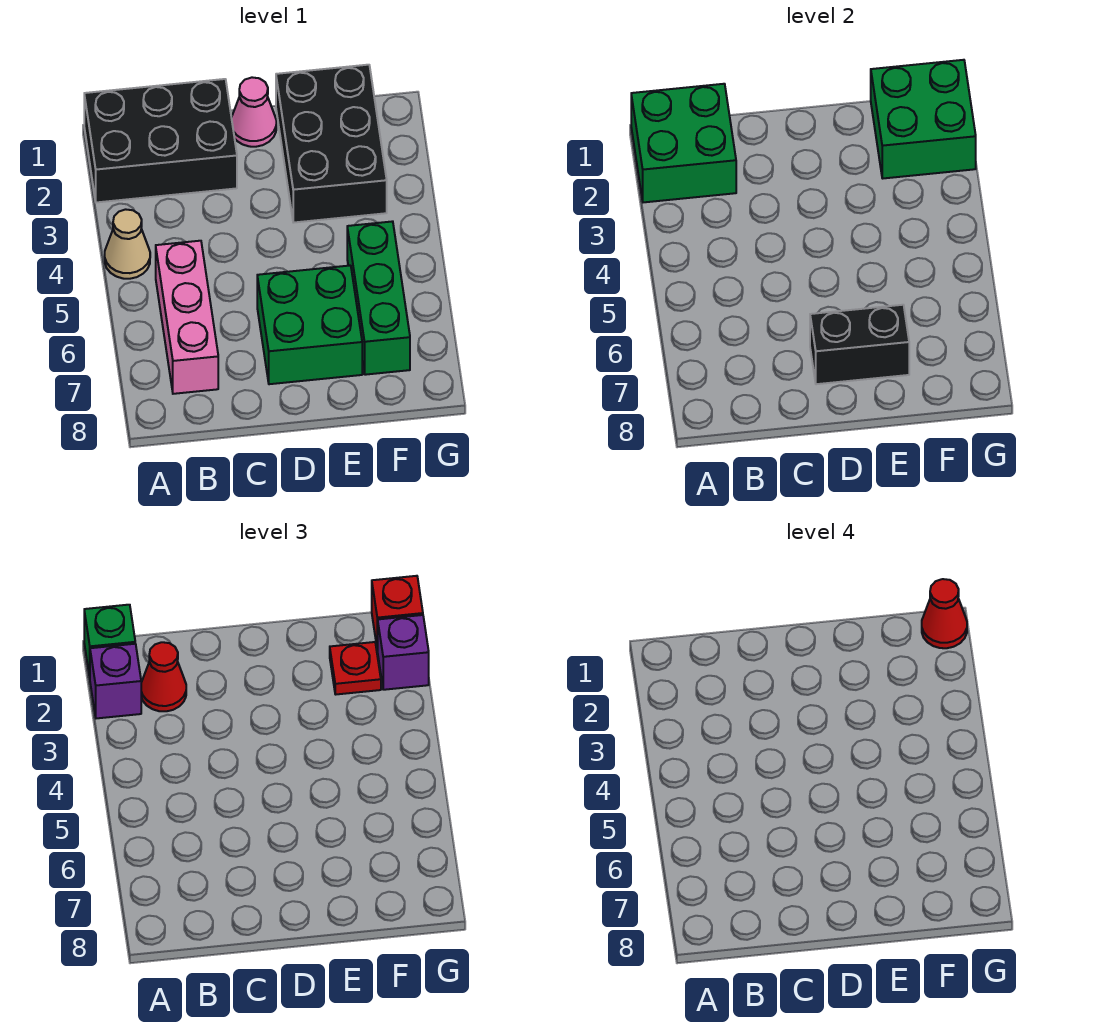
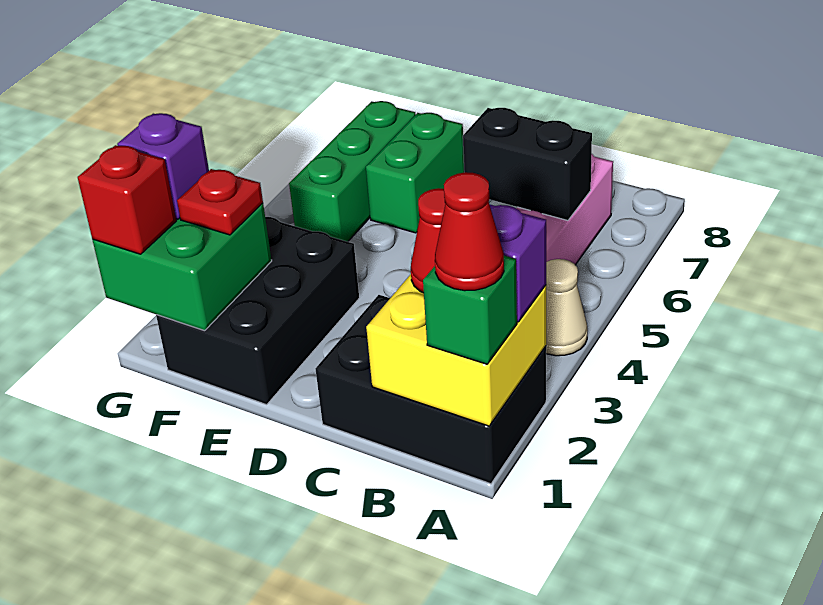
green brick A1:B2 level 2 -> yellow brick A1:B2 level 2
pink cone D1 level 1 -> none
green brick D6:E7 level 1 -> green brick E6:E7 level 1
black brick D7:E7 level 2 -> black brick B6:C6 level 2
red cone G1 level 4 -> red cone A1 level 4

